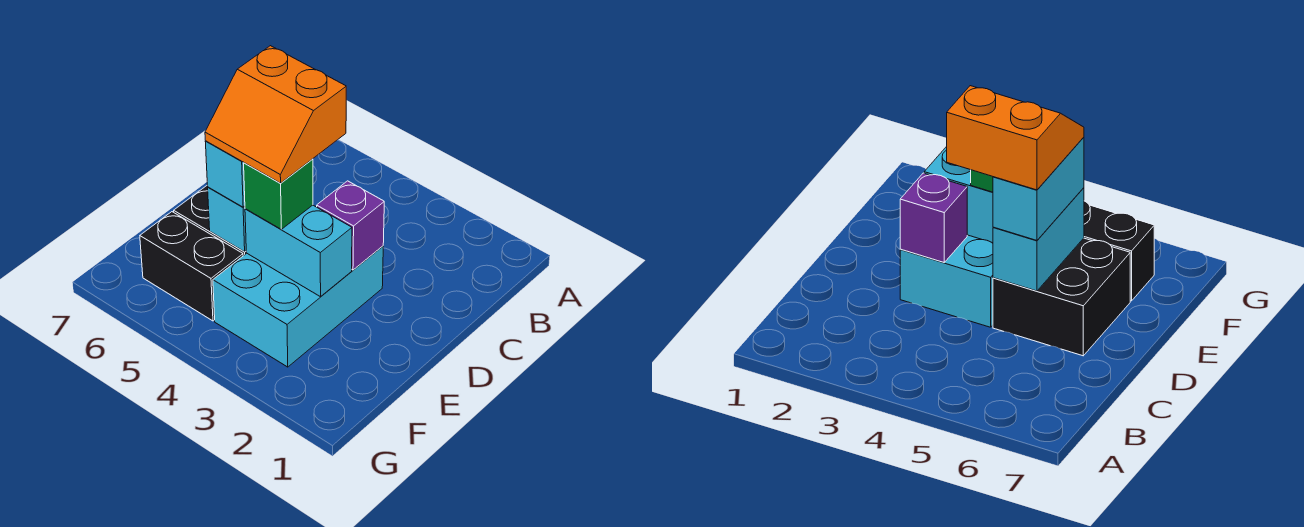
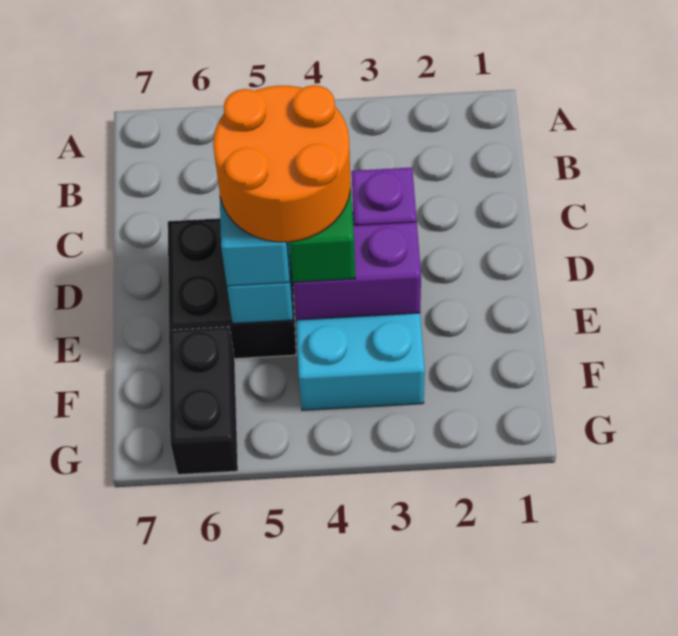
orange slope D4:E5 level 4 top D -> orange round brick D4:E5 level 4
cyan brick E3:E4 level 2 -> purple brick E3:E4 level 2
black brick F5:F6 level 1 -> black brick F6:G6 level 1

